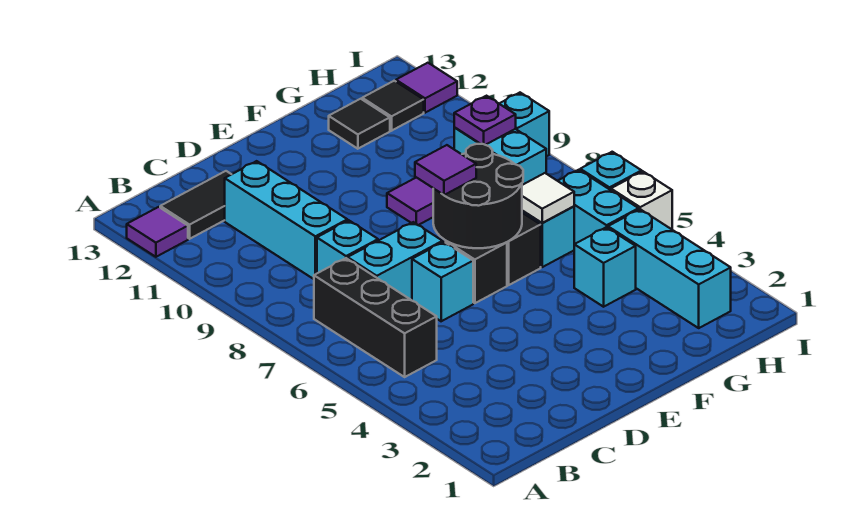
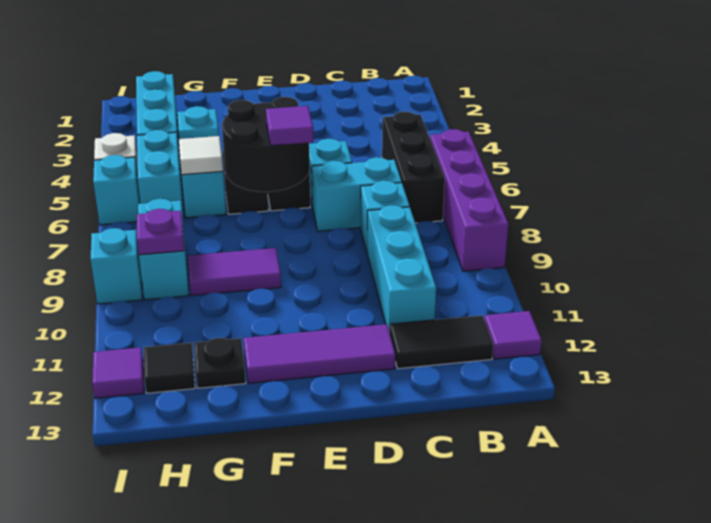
none -> purple brick A6:A9 level 1
none -> purple tile D12:F12 level 1
black tile G12 level 1 -> black plate G12 level 1

